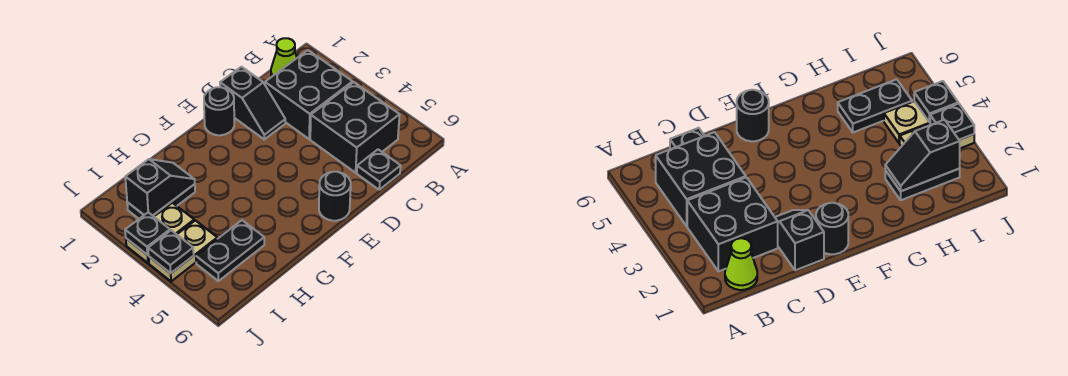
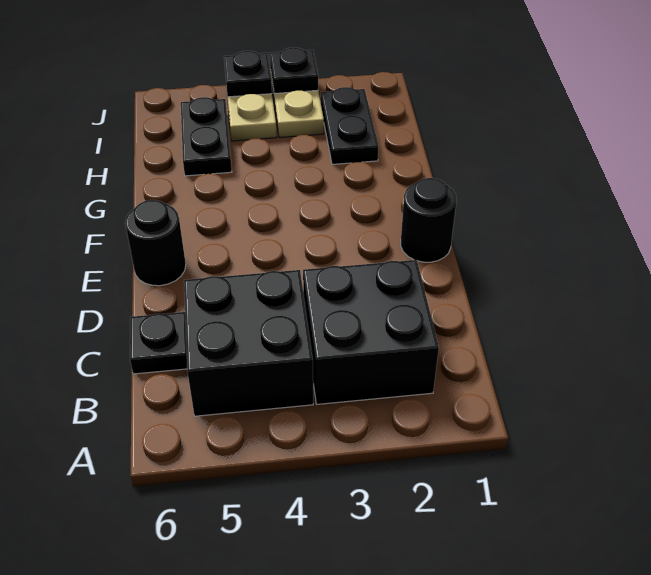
lime cone B1 level 1 -> none
black slope D1:D2 level 1 top 1 -> none
black slope H2:I2 level 2 top I -> none

